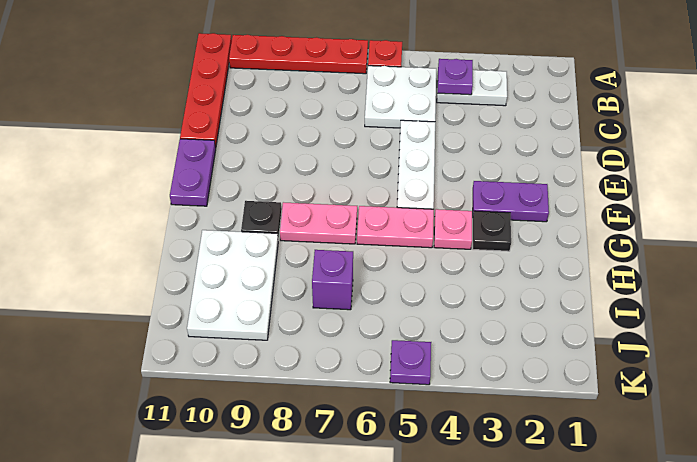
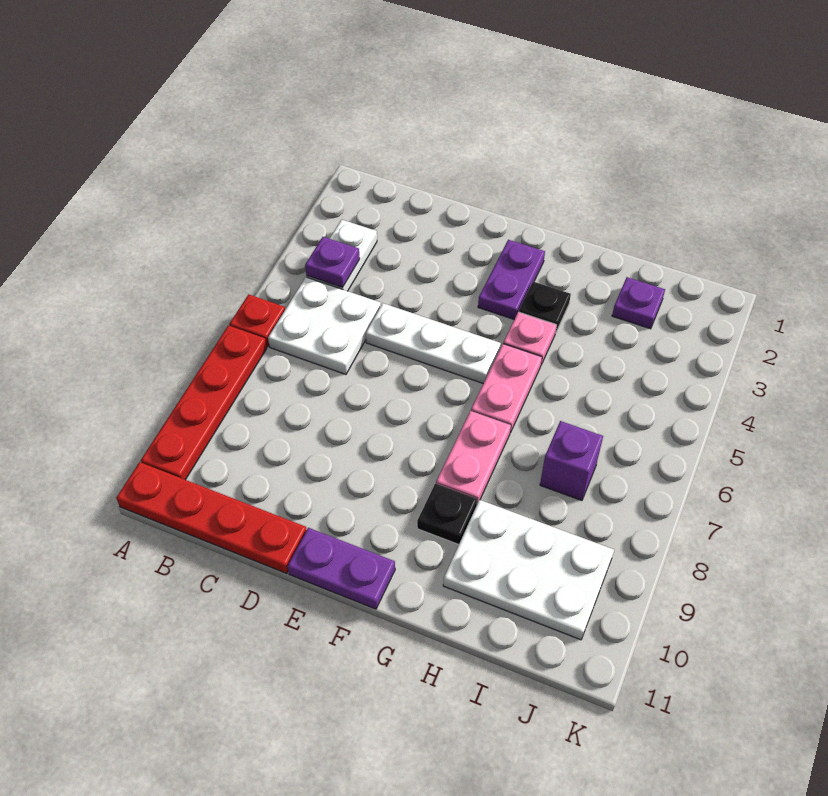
purple plate K5 level 1 -> purple plate I2 level 1

